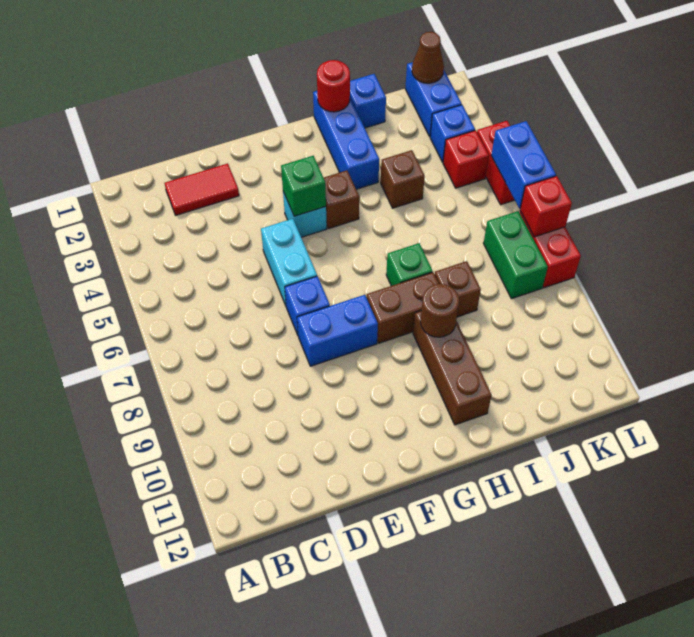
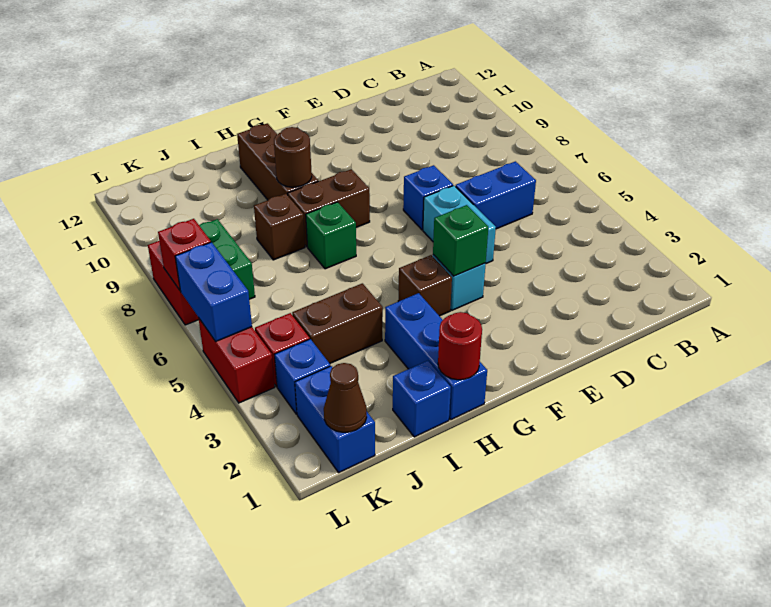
red tile C2:D2 level 1 -> none
blue brick E8:F8 level 1 -> blue brick C6:D6 level 1
brown brick I4 level 1 -> brown brick I4:J4 level 1

